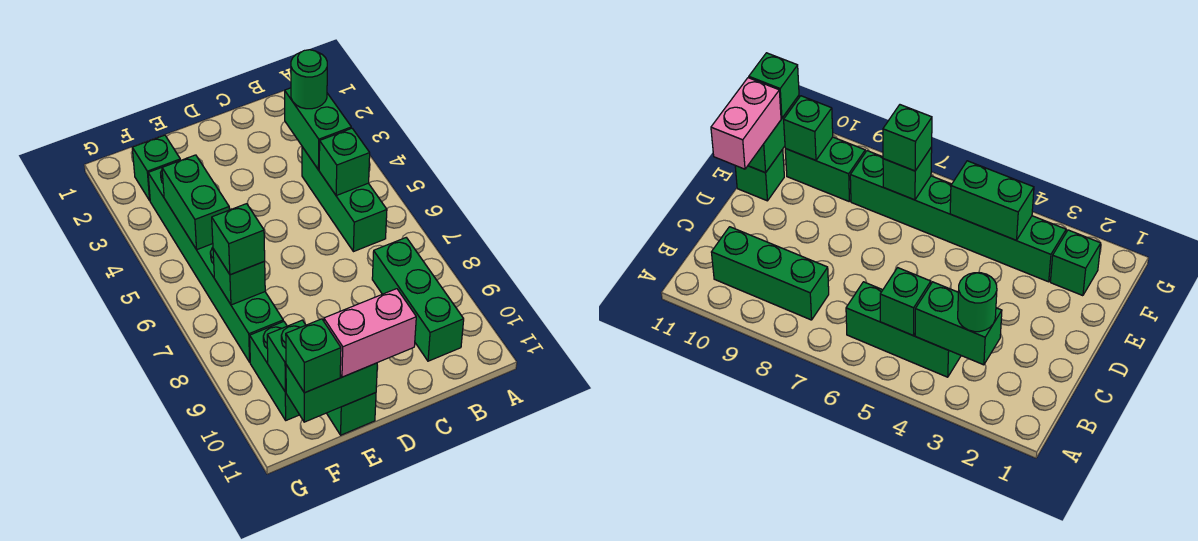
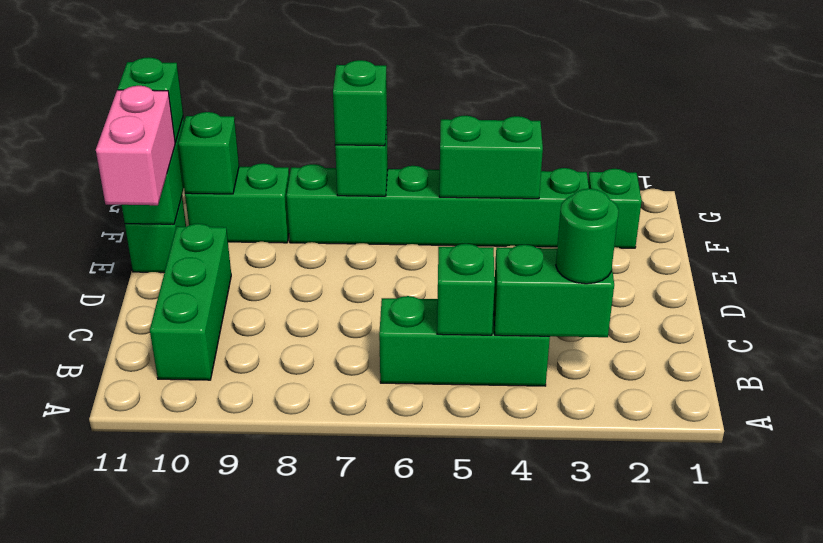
green brick B8:B10 level 1 -> green brick B10:D10 level 1

